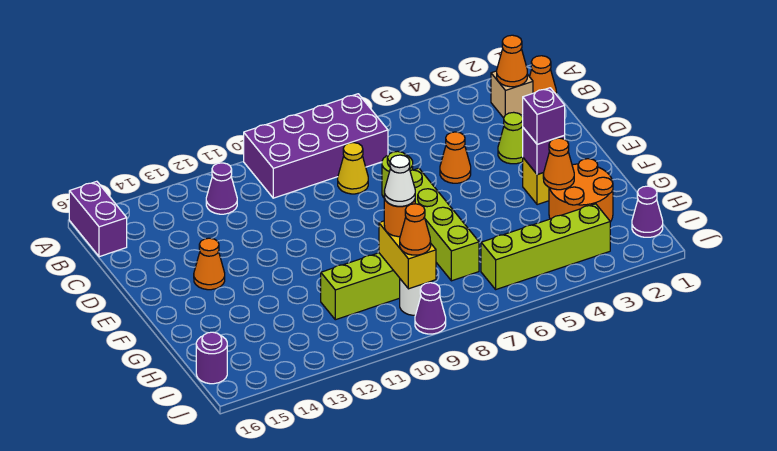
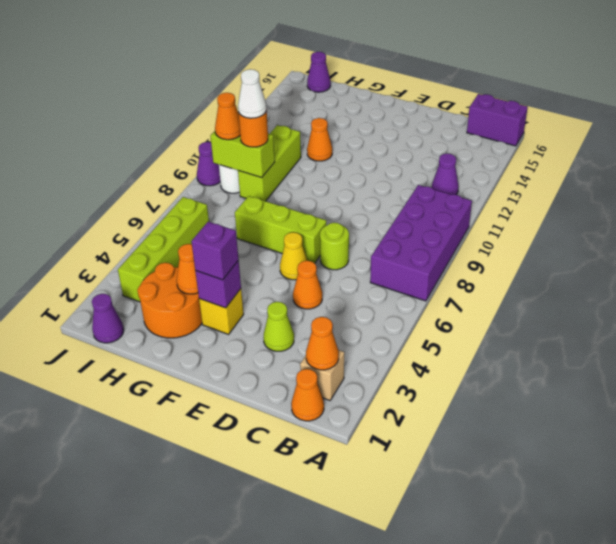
yellow cone C8 level 1 -> yellow cone E6 level 1
lime brick E7:H7 level 1 -> lime brick E7:G7 level 1
orange cone E14 level 1 -> orange cone G12 level 1
yellow brick H9:I9 level 2 -> lime brick H9:I9 level 2
purple round brick I16 level 1 -> purple cone I16 level 1

